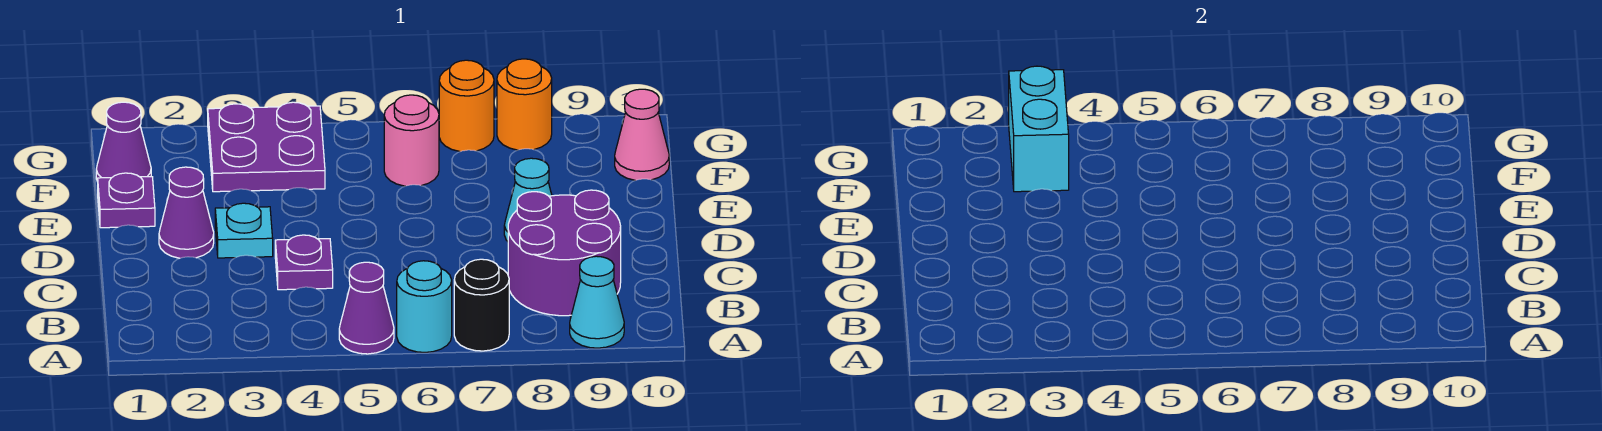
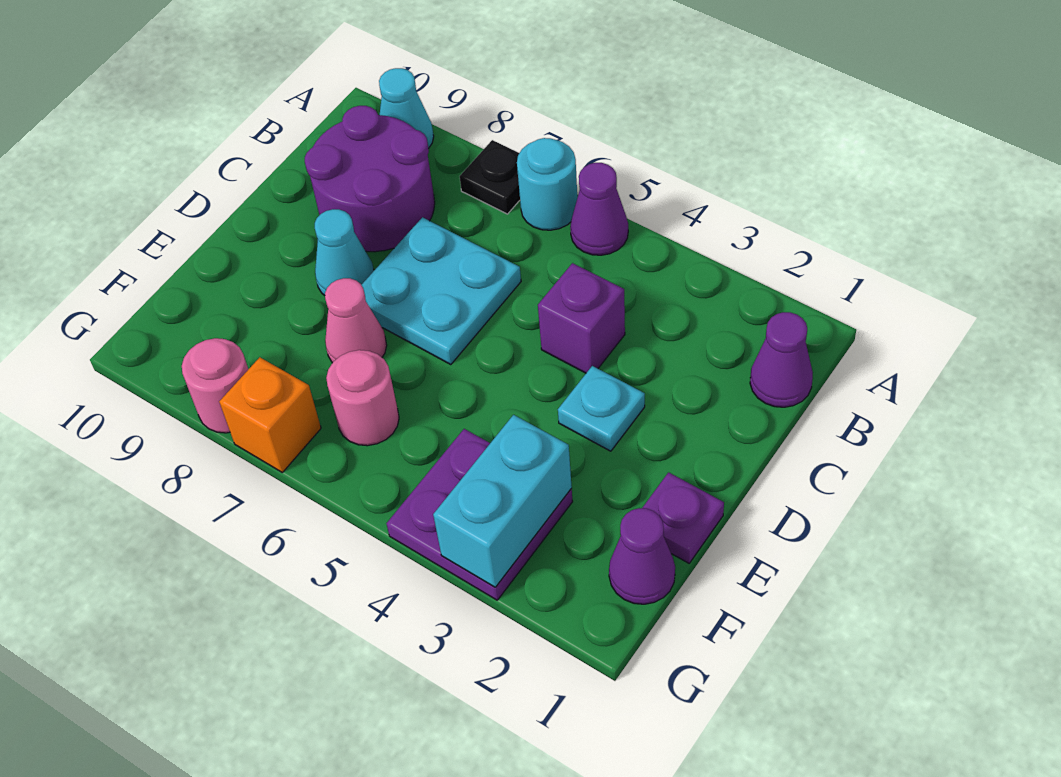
black round brick A7 level 1 -> black plate A7 level 1
purple plate C4 level 1 -> purple brick C4 level 1
none -> cyan plate C6:D7 level 1
purple cone D2 level 1 -> purple cone B1 level 1
pink cone F10 level 1 -> pink cone E7 level 1
orange round brick G7 level 1 -> orange brick G7 level 1
orange round brick G8 level 1 -> pink round brick G8 level 1

